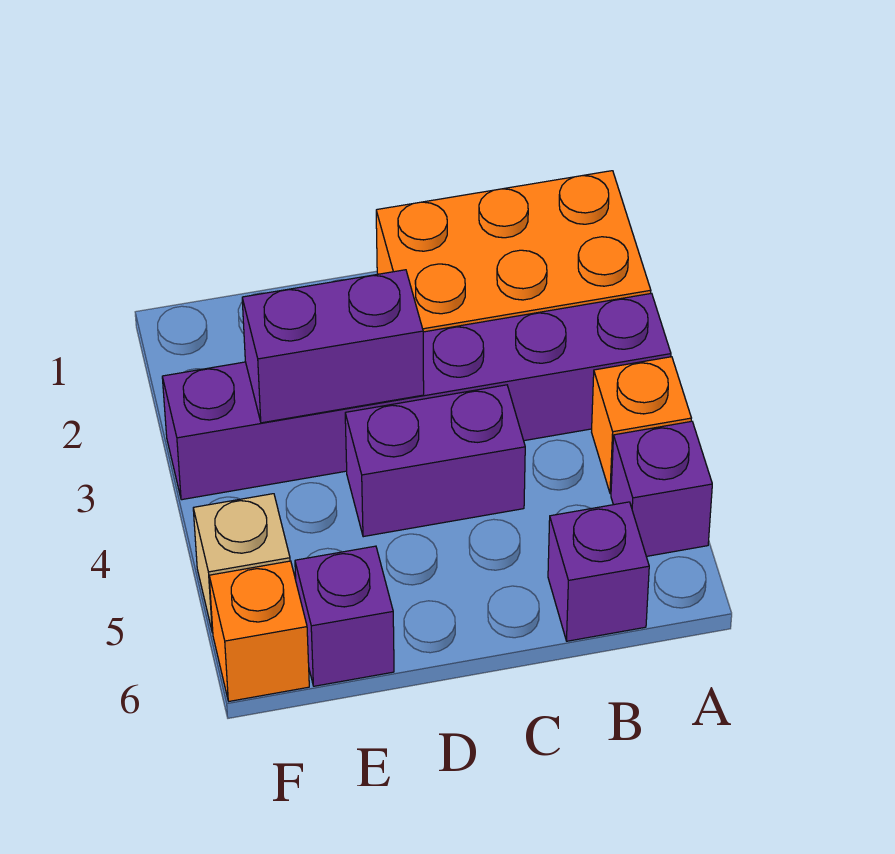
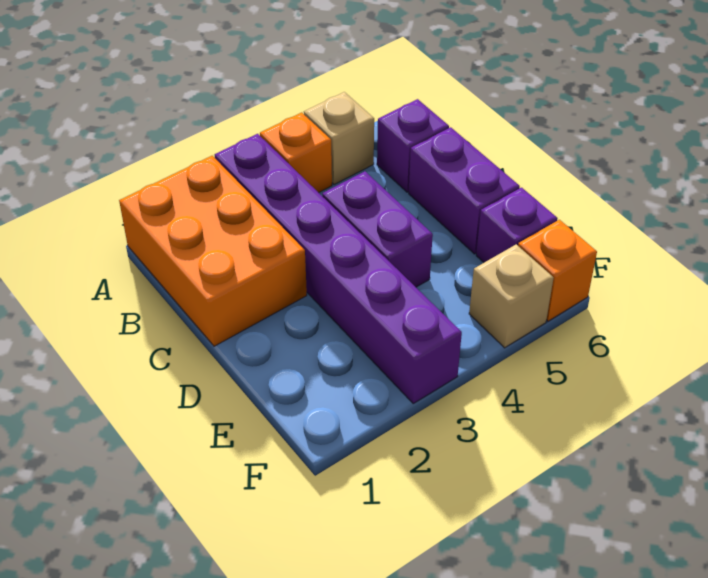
purple brick A5 level 1 -> tan brick A5 level 1
purple brick D3:E3 level 2 -> purple brick C6:D6 level 1

